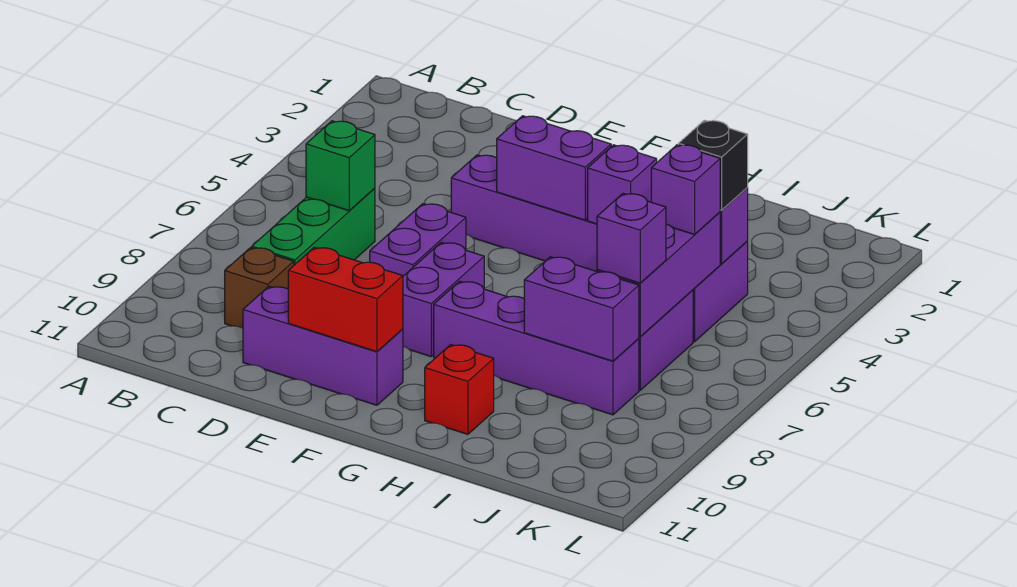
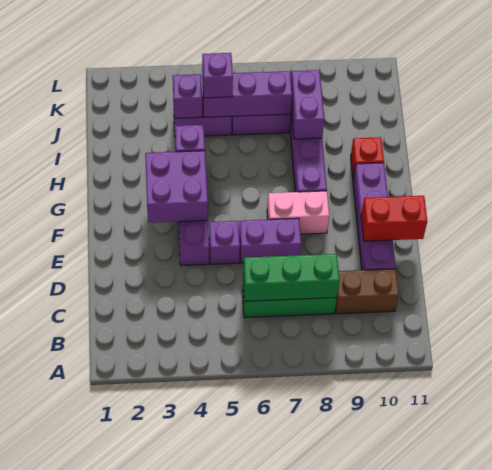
green brick C6 level 2 -> green brick C6:C8 level 2
brown brick C9 level 1 -> brown brick C9:C10 level 1
purple brick D10:F10 level 1 -> purple brick D10:G10 level 1
red brick E10:F10 level 2 -> red brick E10:E11 level 2
purple brick F4:G4 level 2 -> purple brick F3:G4 level 2
purple brick F7:F8 level 1 -> pink brick F7:F8 level 1
black brick J4 level 3 -> none
purple brick J7 level 3 -> purple brick E5 level 1

